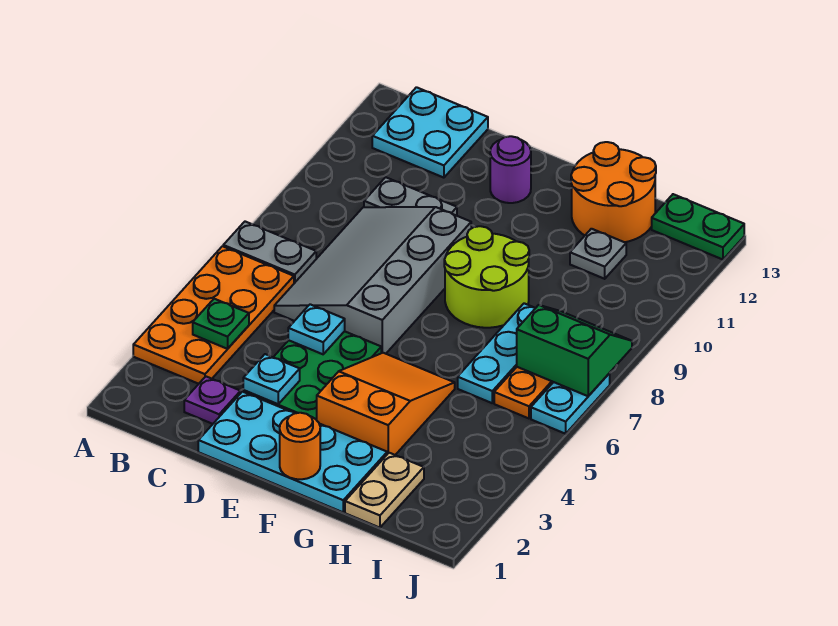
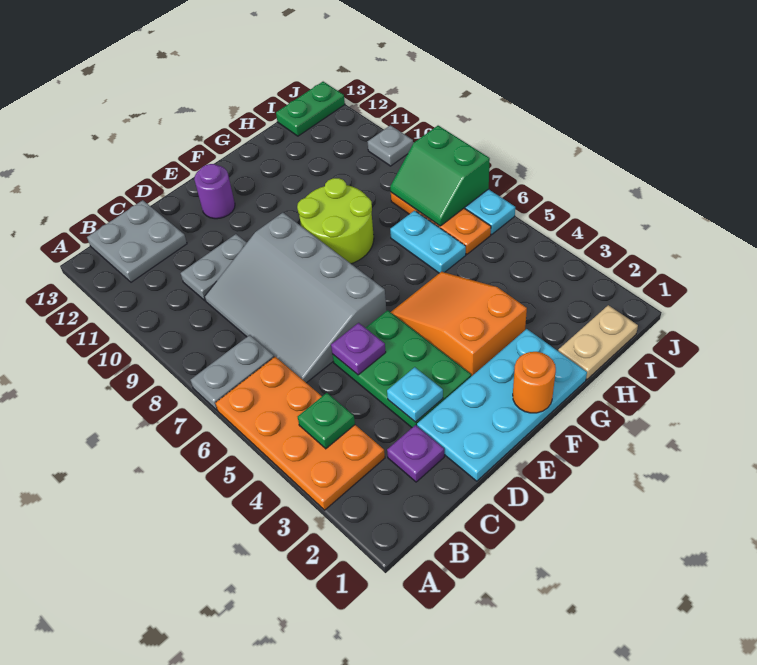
cyan plate B12:C13 level 1 -> grey plate B12:C13 level 1
cyan plate D5 level 2 -> purple plate D5 level 2
orange round brick G12:H13 level 1 -> none
tan plate H1:H2 level 1 -> tan plate H1:I1 level 1
cyan plate H6:H8 level 1 -> cyan plate H6:H7 level 1
grey plate H11 level 1 -> grey plate J10 level 1
green slope I7:J8 level 2 top 7 -> green slope I7:J8 level 2 top J

